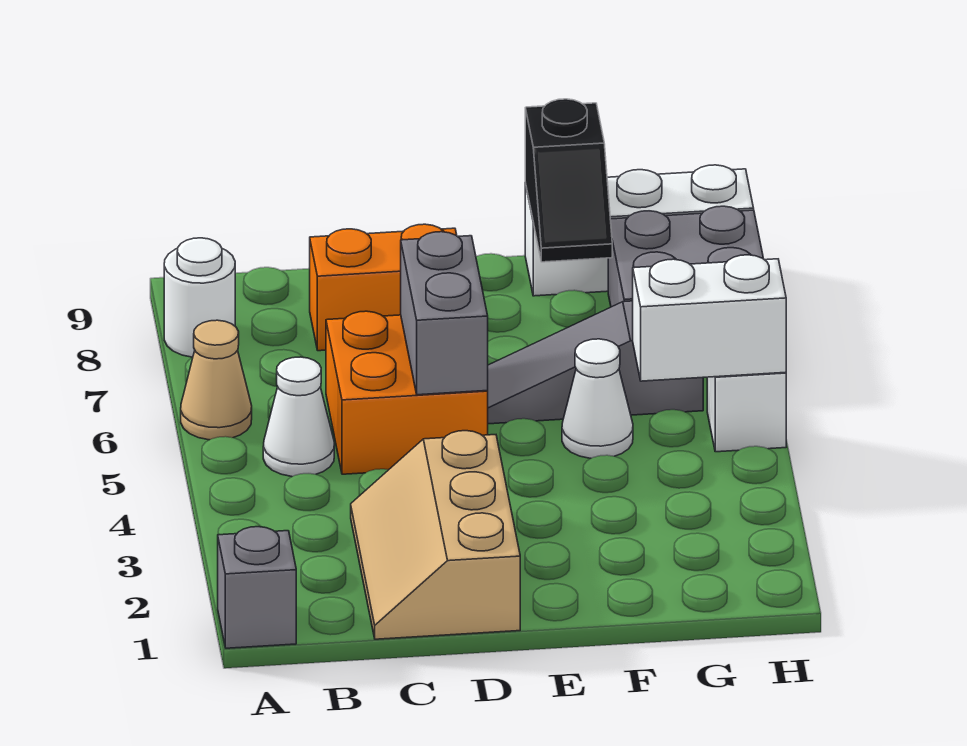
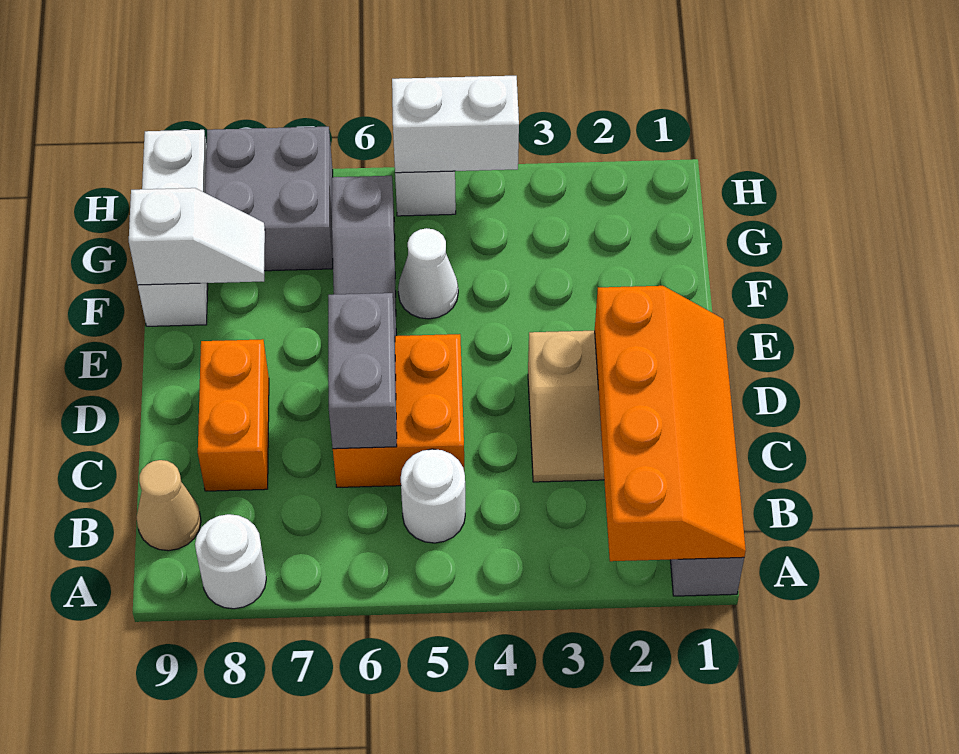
none -> orange slope A1:D2 level 2 top 2
tan cone A6 level 1 -> tan cone B9 level 1
white cone B5 level 1 -> white round brick B5 level 1
grey brick D5:D6 level 2 -> grey brick C6:D6 level 2
black slope F8:F9 level 2 top 9 -> white slope F8:F9 level 2 top 9
white brick G5:H5 level 2 -> white brick H4:H5 level 2

